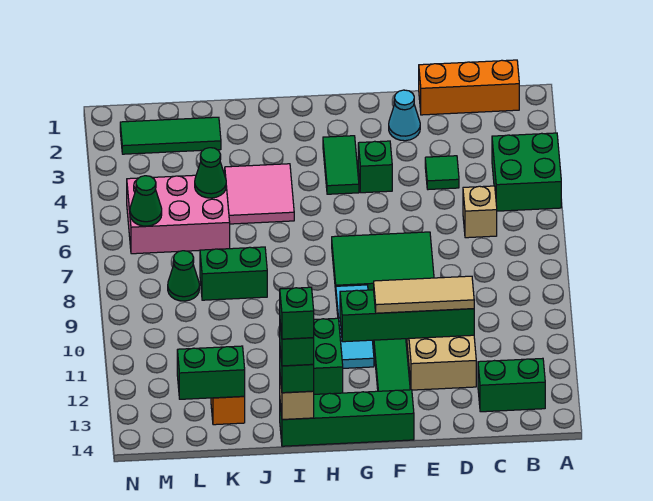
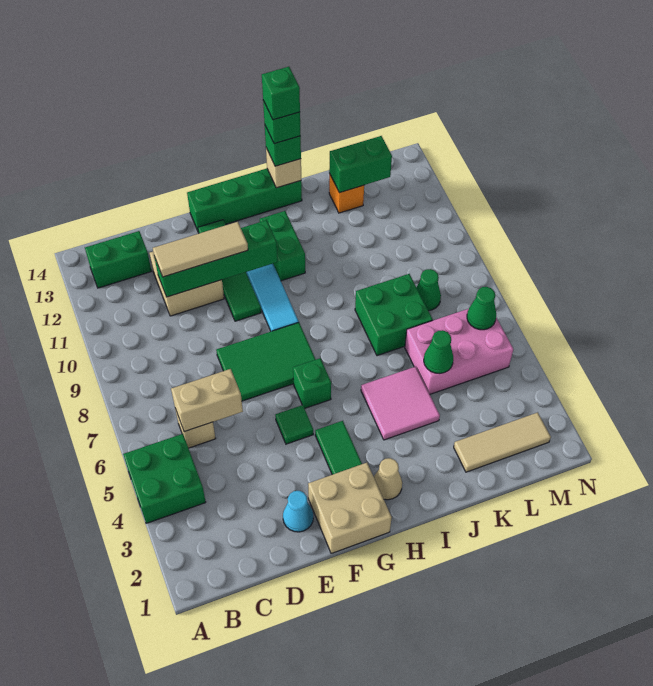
orange brick B1:D1 level 1 -> none
none -> tan brick C6:D6 level 2
green tile D4 level 1 -> green tile F5 level 1
none -> tan brick F1:G2 level 1
green brick F4 level 1 -> green brick G6 level 1
none -> tan cone H2 level 1
green brick J8:K8 level 1 -> green brick J7:K8 level 1
green tile K2:M2 level 1 -> tan tile K2:M2 level 1

